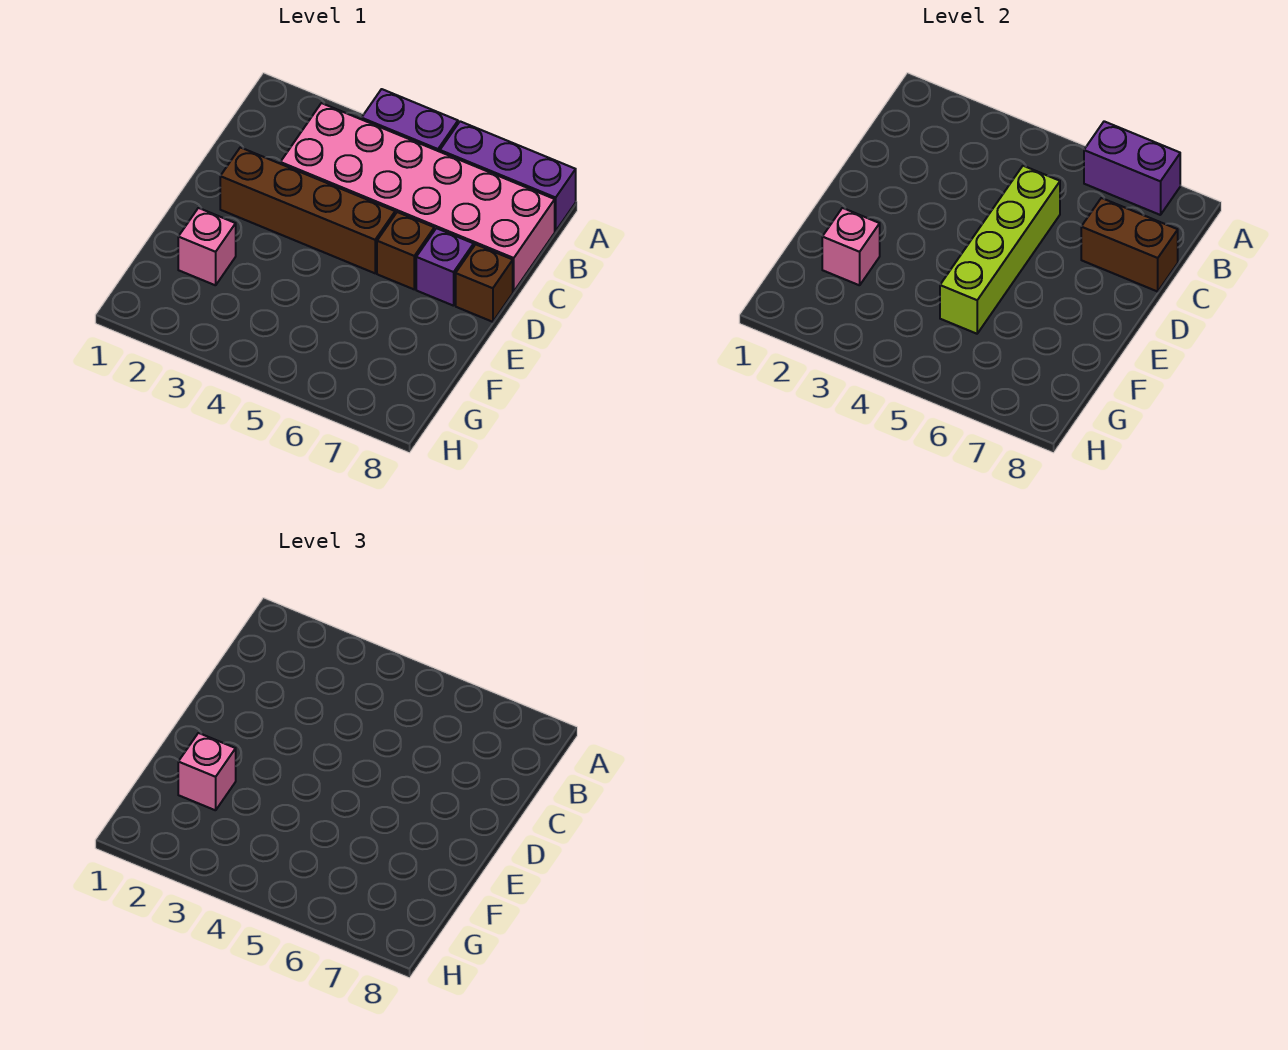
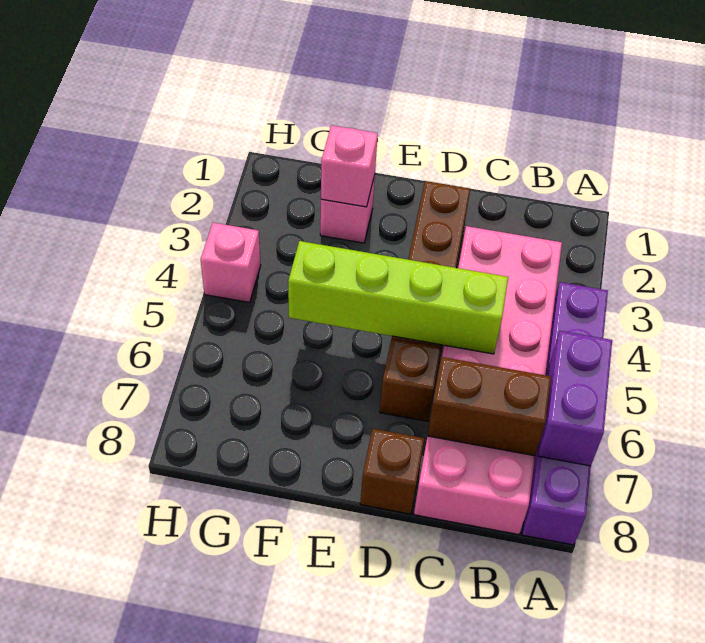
brown brick C7:C8 level 2 -> brown brick B7:C7 level 2
purple brick D7 level 1 -> none
pink brick F2 level 3 -> pink brick H4 level 1

